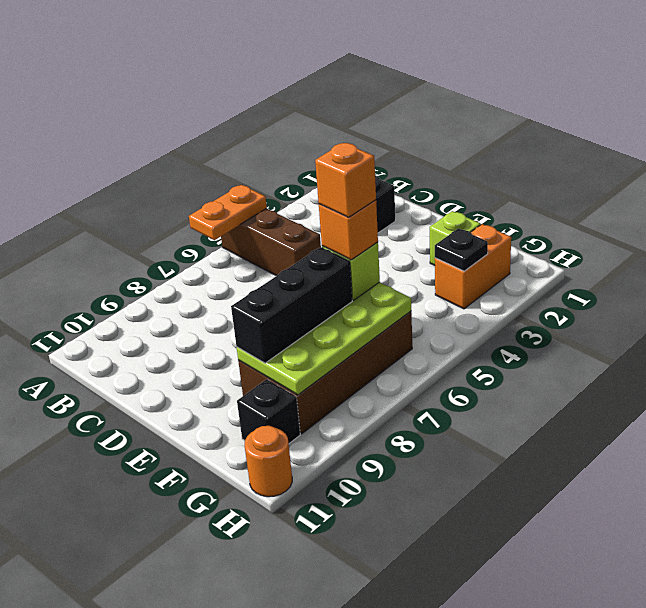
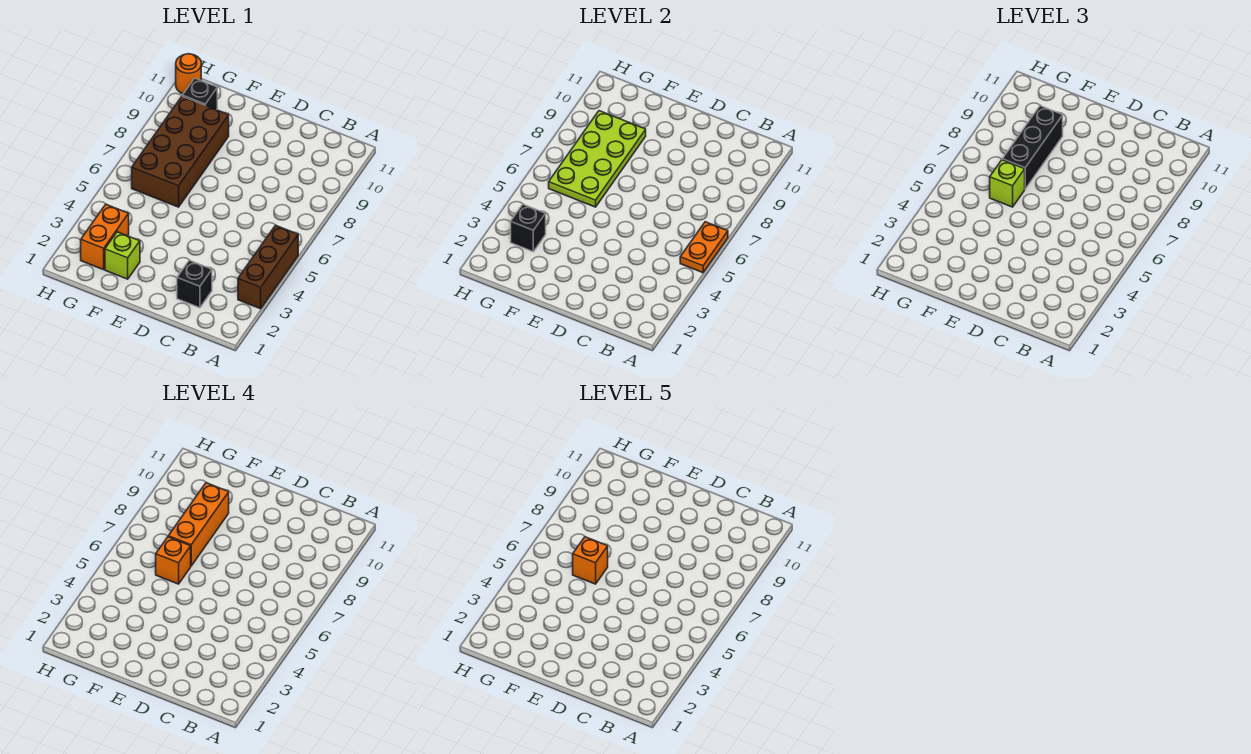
brown brick A5:C5 level 1 -> brown brick A3:A5 level 1
none -> orange brick F7:F9 level 4
black plate G3 level 2 -> black brick G3 level 2

